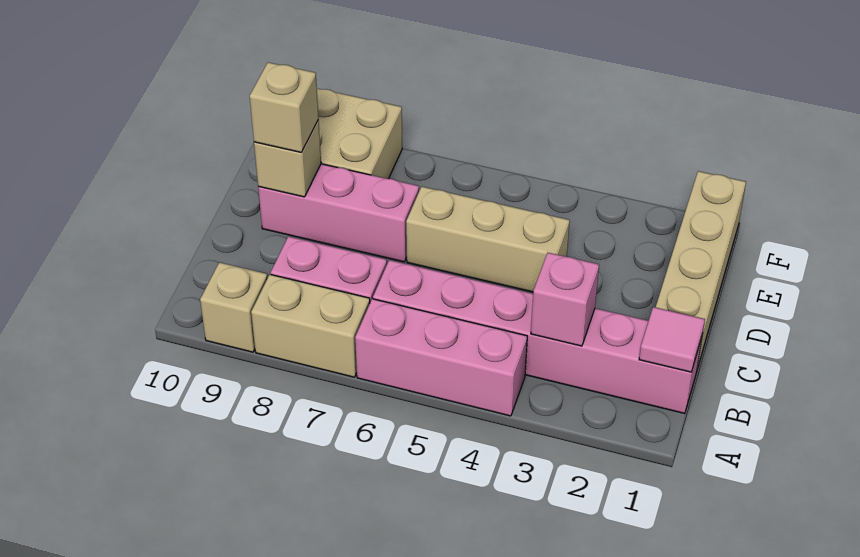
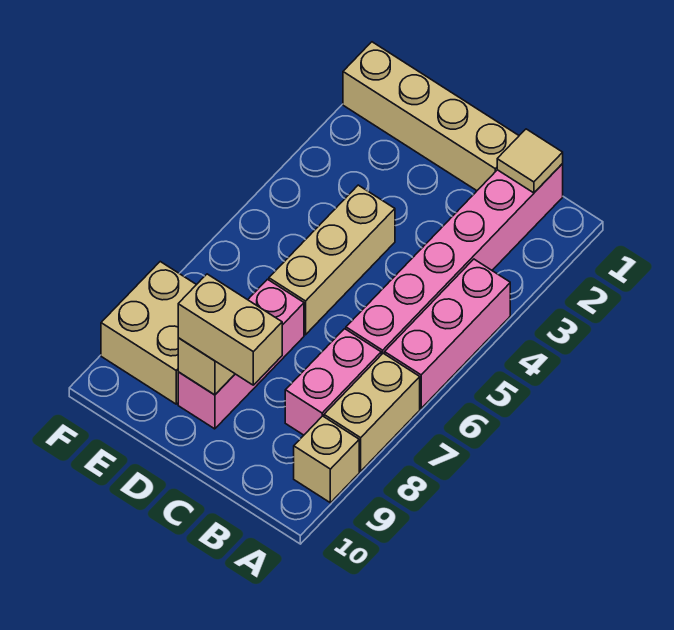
pink tile B1 level 2 -> tan tile B1 level 2
pink brick B3 level 2 -> none
tan brick D9 level 3 -> tan brick C9:D9 level 3

